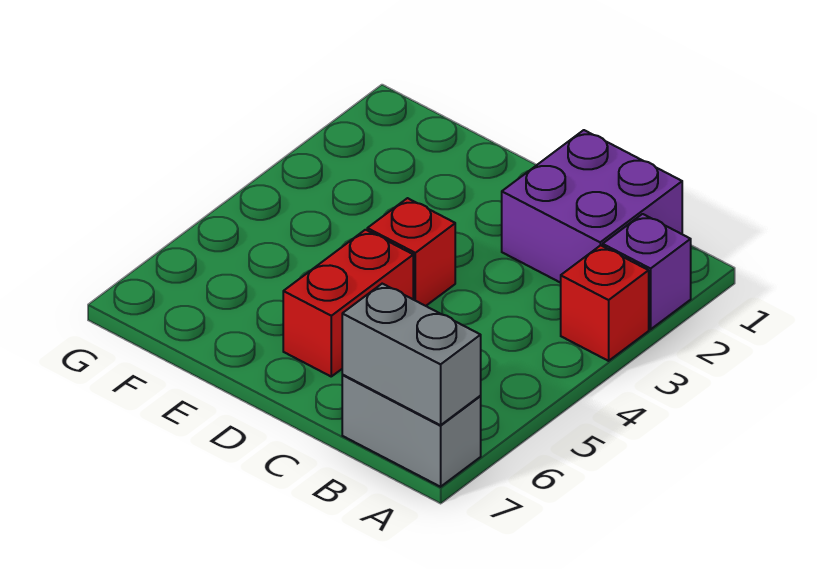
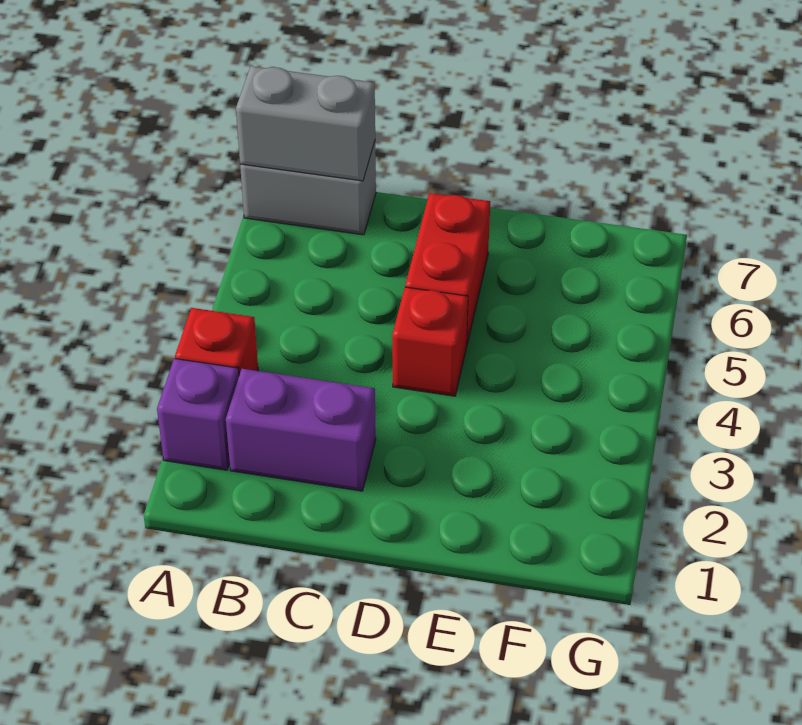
purple brick B1:C2 level 1 -> purple brick B2:C2 level 1

